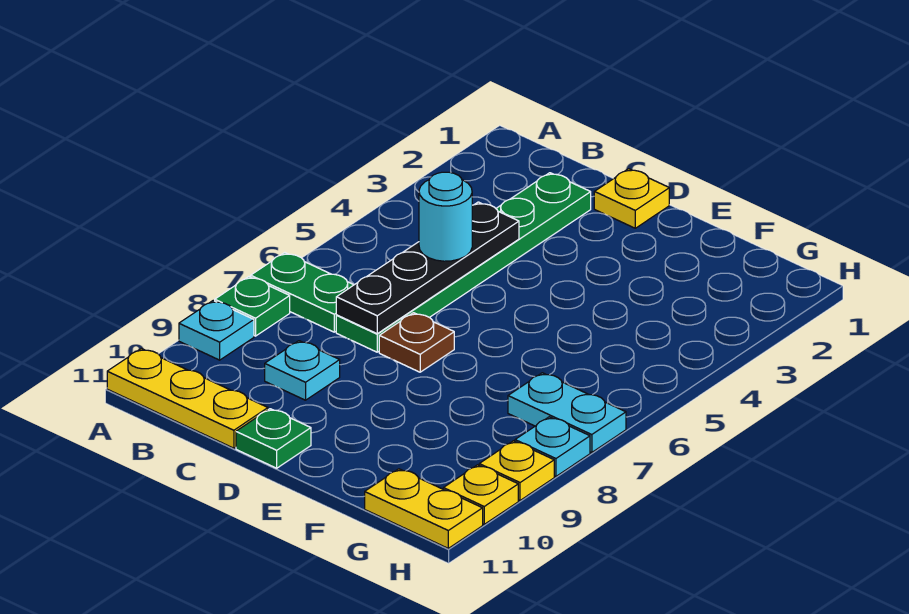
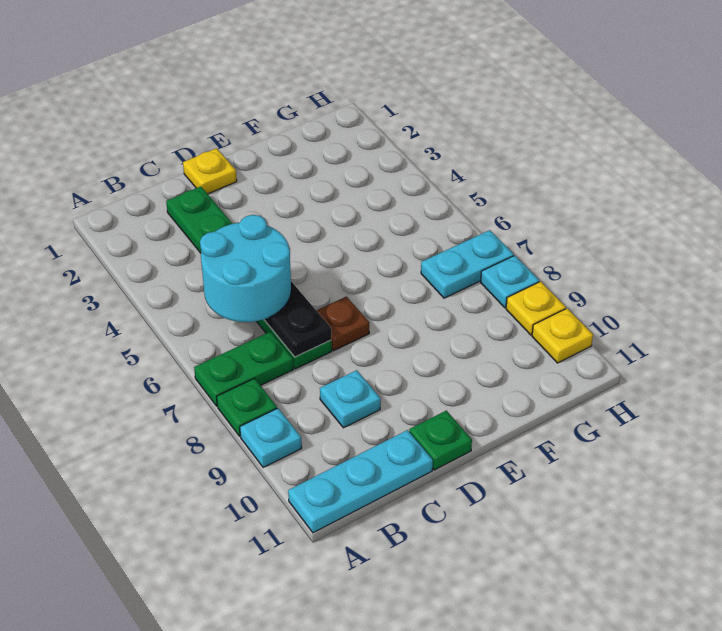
yellow plate A11:C11 level 1 -> cyan plate A11:C11 level 1
cyan round brick C5 level 3 -> cyan round brick B5:C6 level 3
yellow plate G11:H11 level 1 -> none

